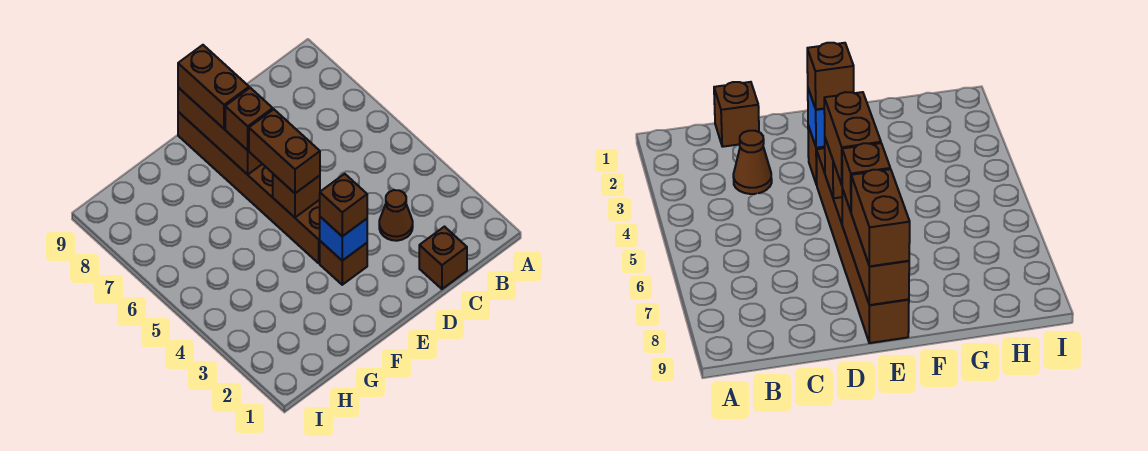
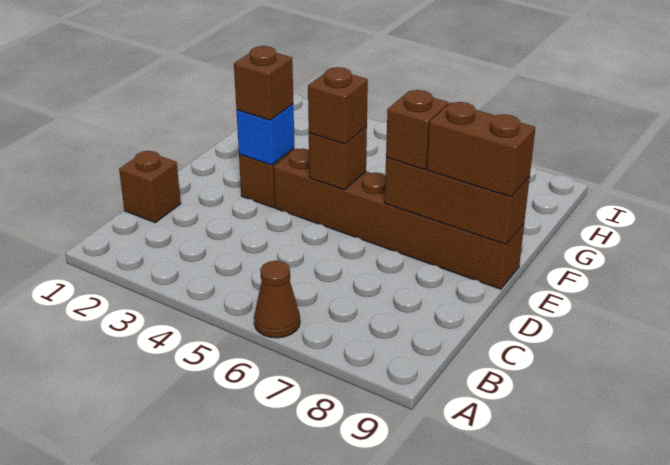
brown cone C3 level 1 -> brown cone A6 level 1
brown brick E5:E6 level 3 -> brown brick E5 level 3

